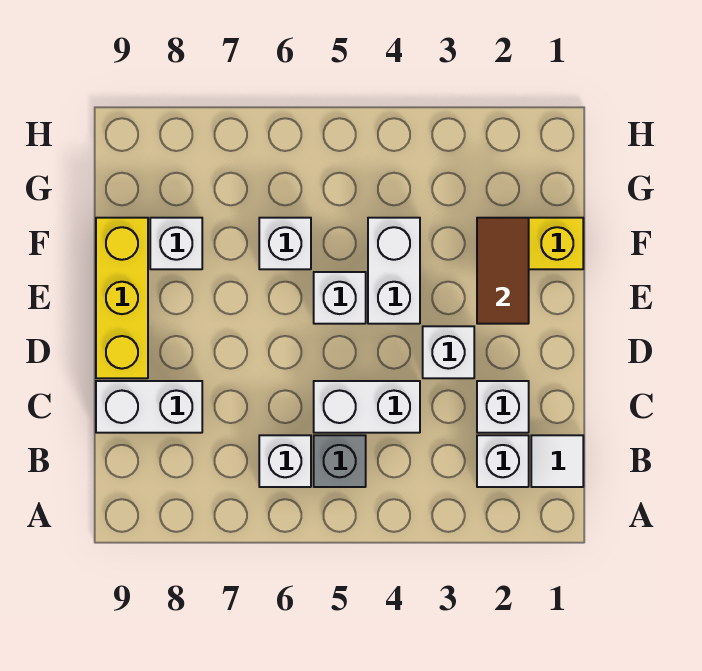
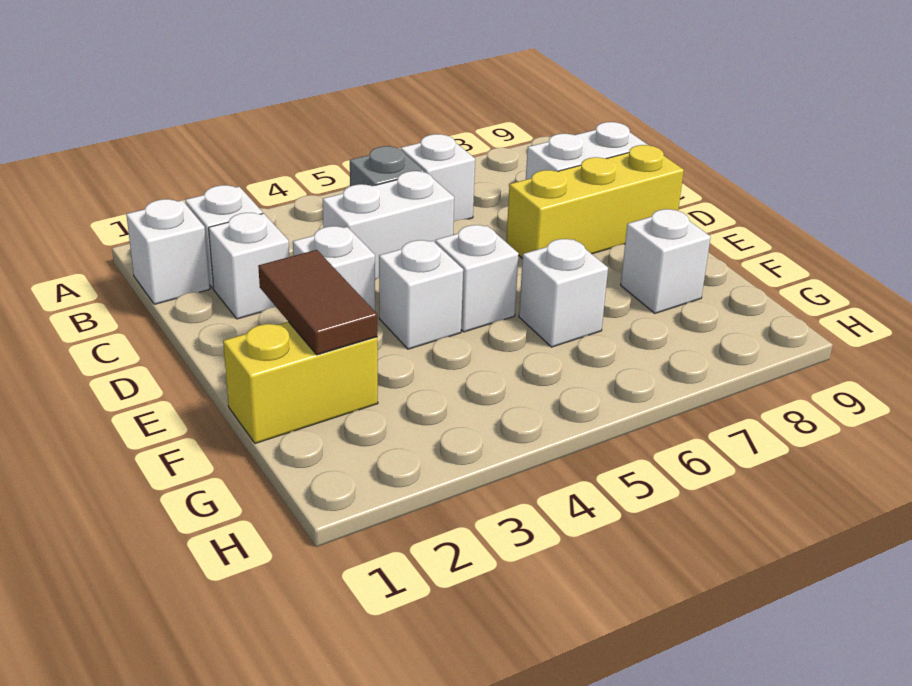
white tile B1 level 1 -> white brick B1 level 1
yellow brick D9:F9 level 1 -> yellow brick D7:D9 level 1
white brick E4:F4 level 1 -> white brick E4 level 1

